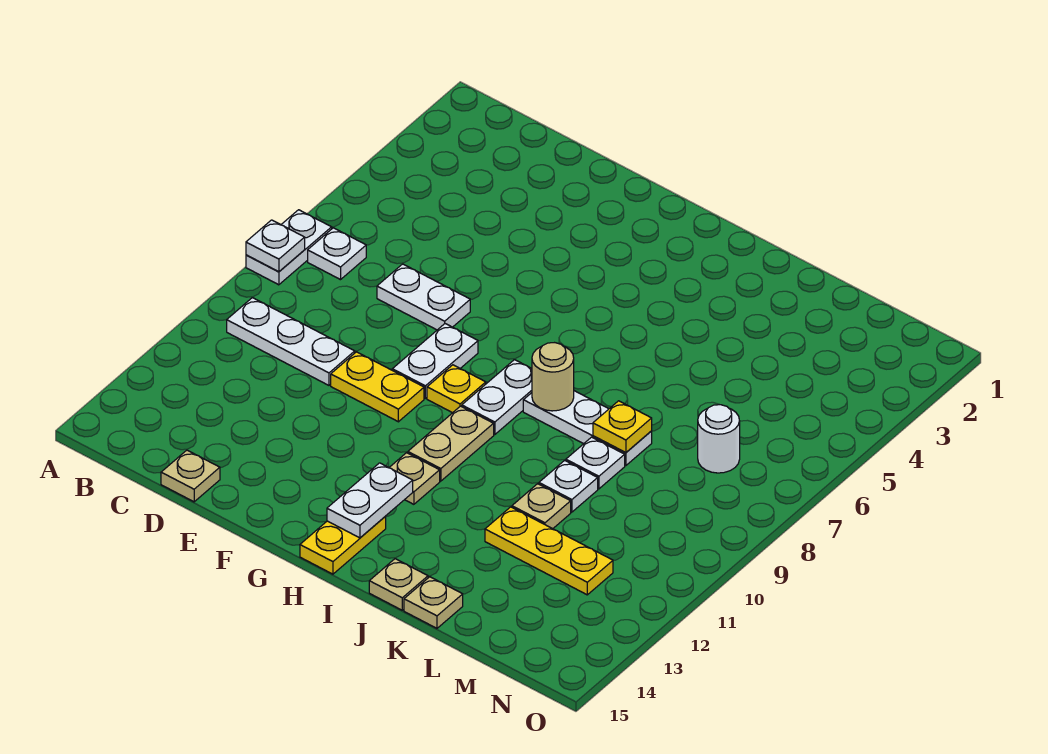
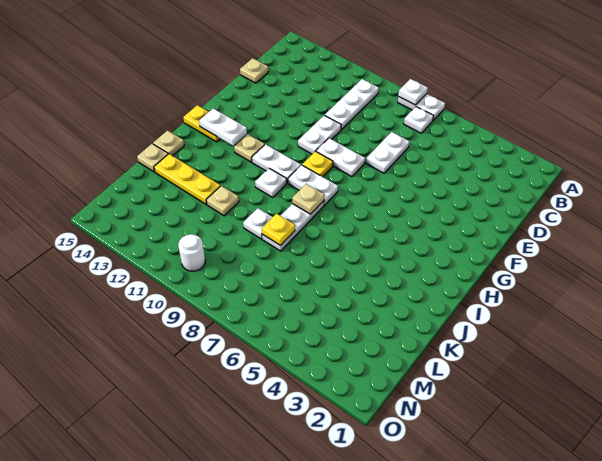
yellow plate E10:F10 level 1 -> white plate E10:F10 level 1
tan plate H10:H11 level 1 -> white plate H10:H11 level 1
tan round brick I8 level 2 -> tan plate I8 level 2
white plate K10 level 1 -> white plate I10 level 1
yellow plate K12:M12 level 1 -> yellow plate K12:K14 level 1
white round brick M7 level 1 -> white round brick N10 level 1

